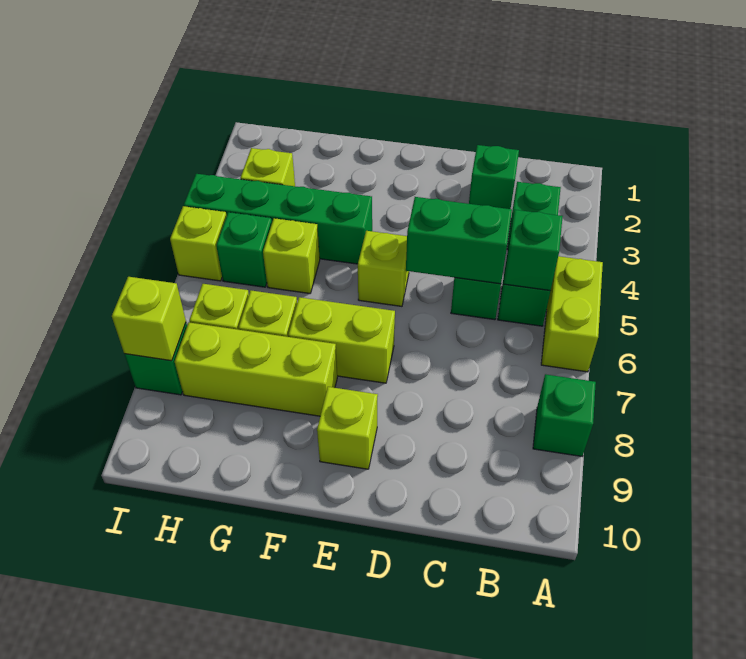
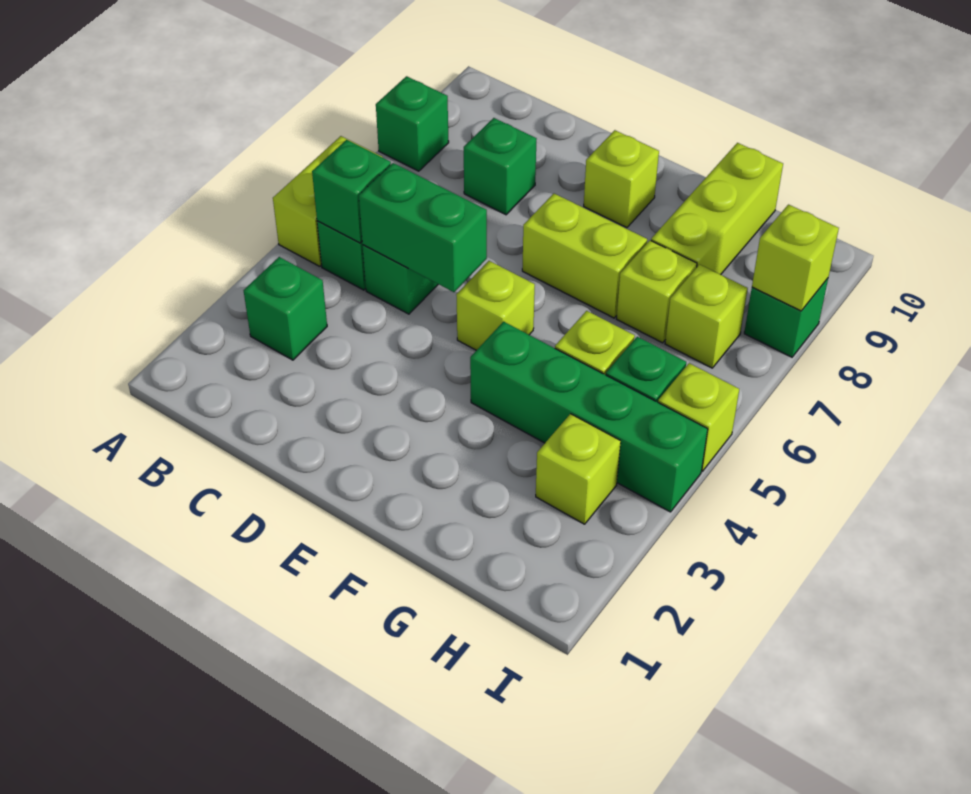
green brick C2 level 1 -> green brick C8 level 1
lime brick F8:H8 level 1 -> lime brick G8:G10 level 1

